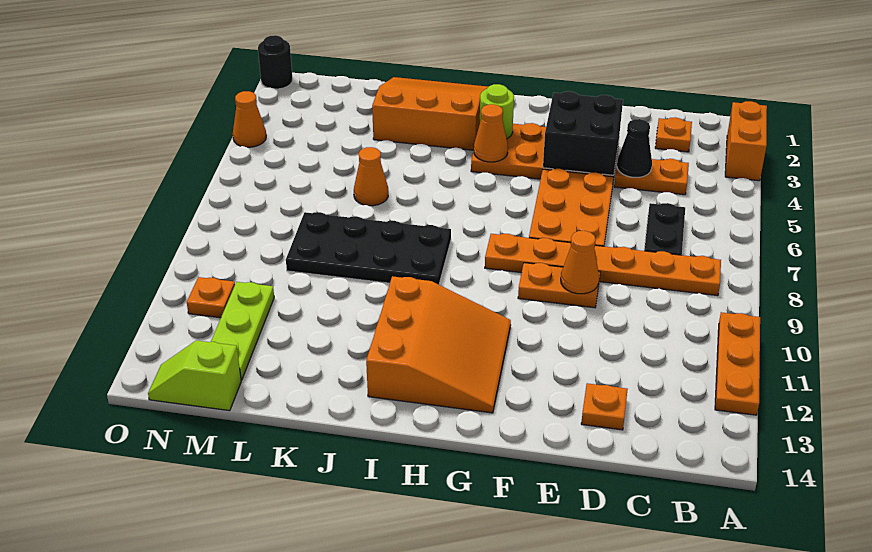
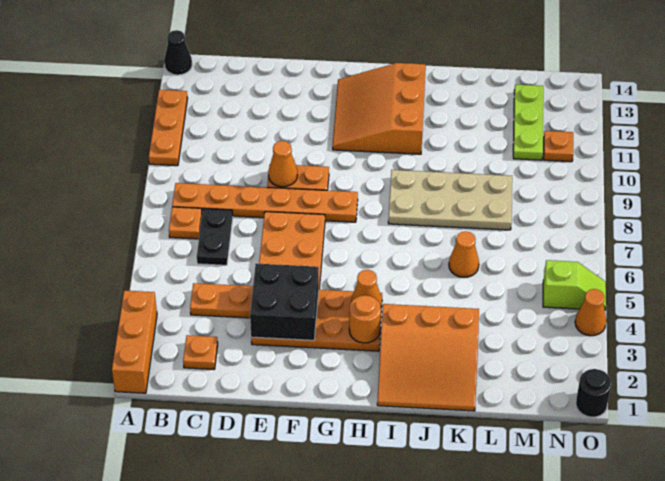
orange brick A2:A3 level 1 -> orange brick A1:A3 level 1
black cone D4 level 2 -> black cone A14 level 1
orange plate D13 level 1 -> orange plate B7 level 1
lime round brick H3 level 2 -> orange round brick H3 level 2
black plate I8:L9 level 1 -> tan plate I8:L9 level 1
lime slope M14:N14 level 1 top M -> lime slope N5:O5 level 1 top N

